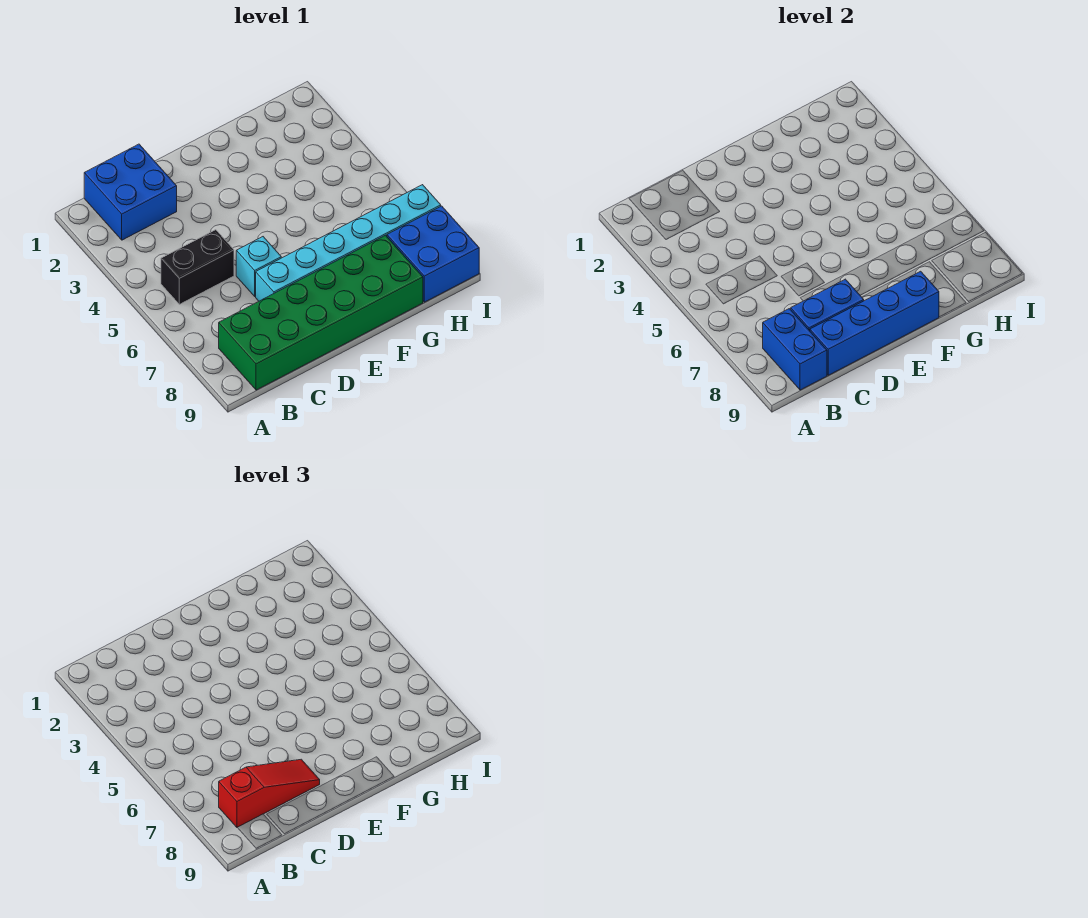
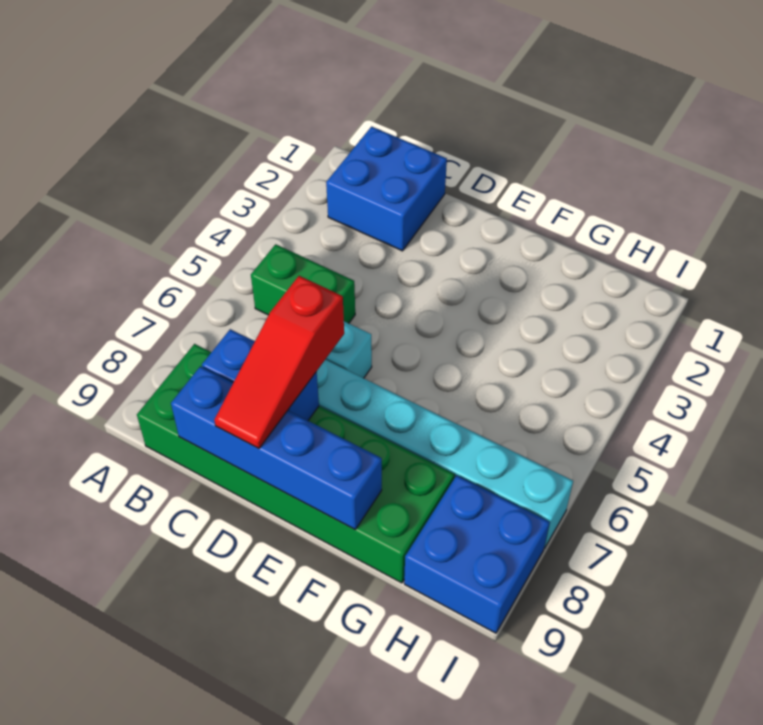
black brick B5:C5 level 1 -> green brick B5:C5 level 1
blue brick B8:B9 level 2 -> none
red slope B8:D8 level 3 top B -> red slope D7:D9 level 3 top 7

